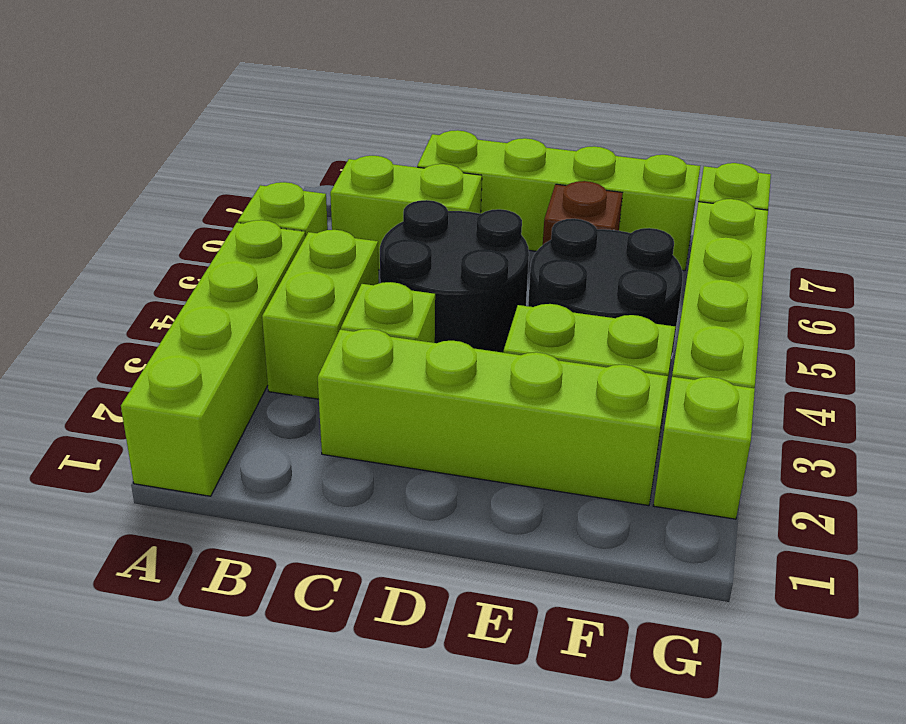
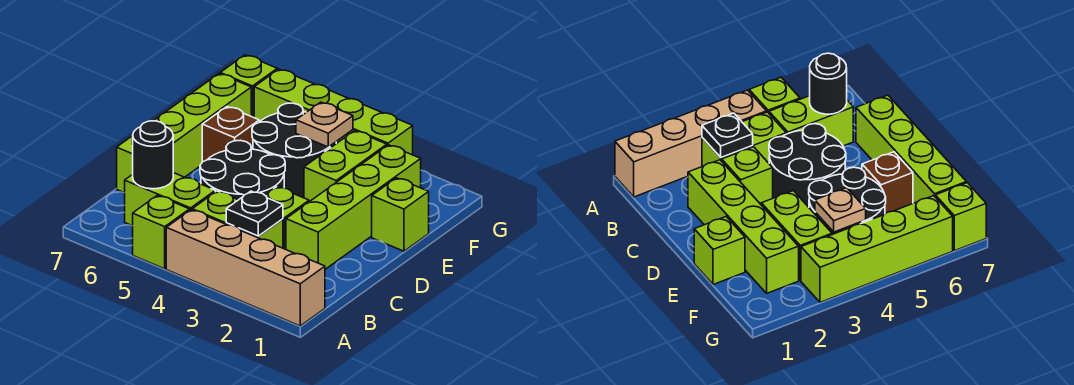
lime brick A1:A4 level 1 -> tan brick A1:A4 level 1
none -> black plate B3 level 2
lime brick B6:C6 level 1 -> lime brick B5:B6 level 1
none -> black round brick B6 level 2
none -> tan plate F4 level 2
lime brick G2 level 1 -> lime brick E1 level 1

